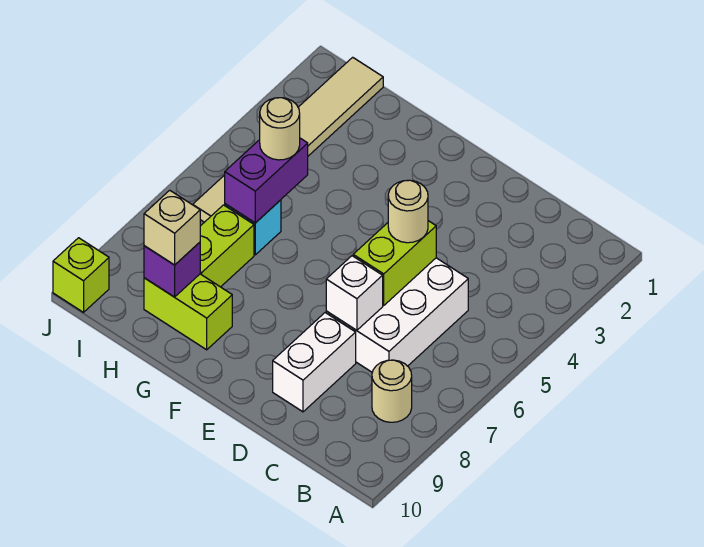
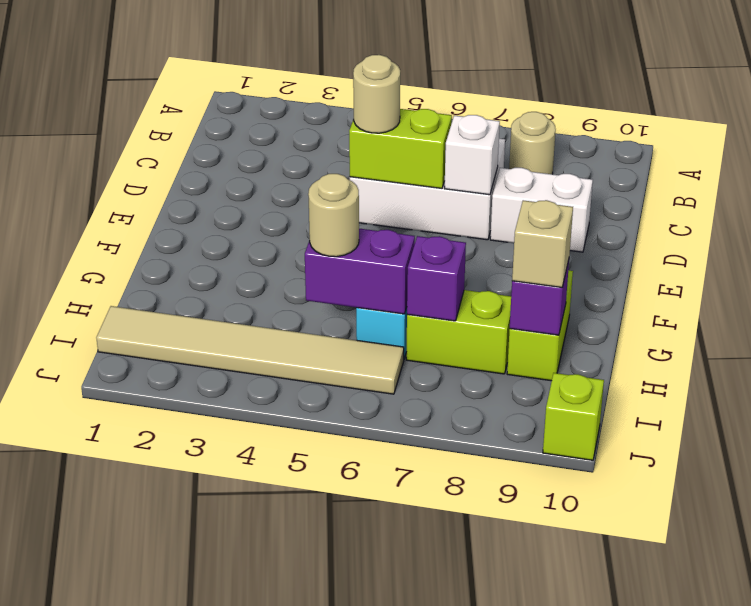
none -> purple brick H7 level 2

